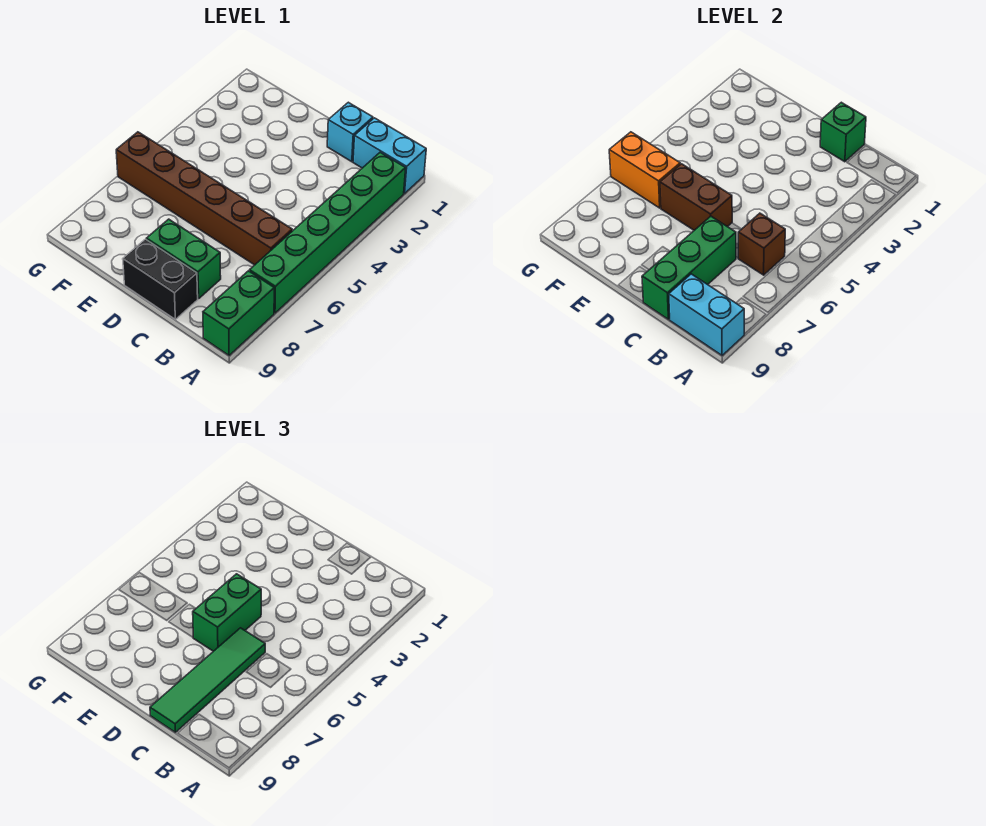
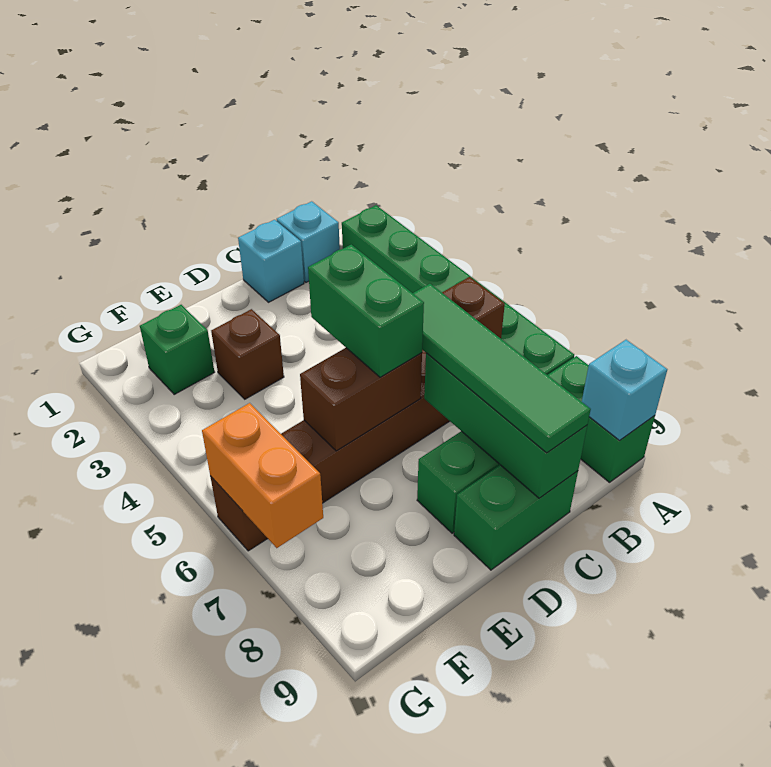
cyan brick A1:B1 level 1 -> cyan brick B1 level 1
cyan brick A9:B9 level 2 -> cyan brick A9 level 2
green brick C1 level 2 -> green brick F2 level 1
black brick C9:D9 level 1 -> green brick C9:D9 level 1
none -> brown brick E3 level 1
orange brick F6:G6 level 2 -> orange brick G6:G7 level 2

